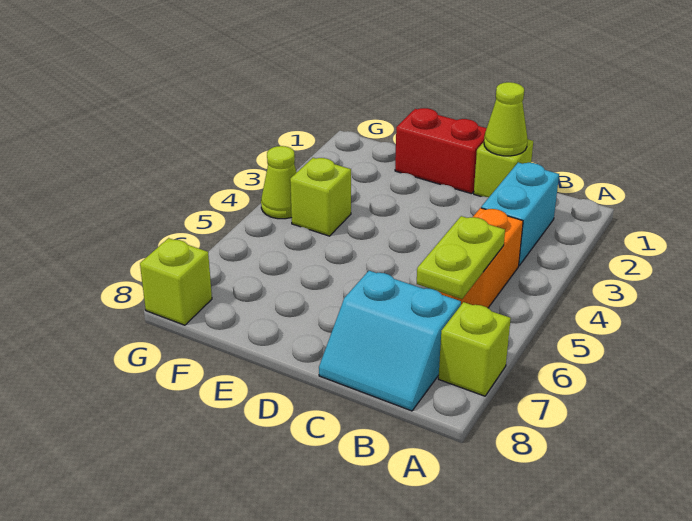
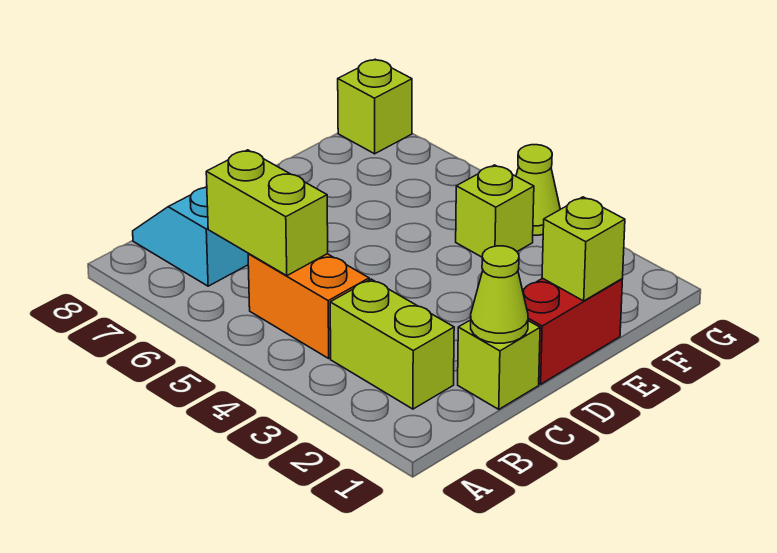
lime brick A7 level 1 -> lime brick E1 level 2
cyan brick B2:B3 level 1 -> lime brick B2:B3 level 1
lime plate B5:B6 level 2 -> lime brick B5:B6 level 2

